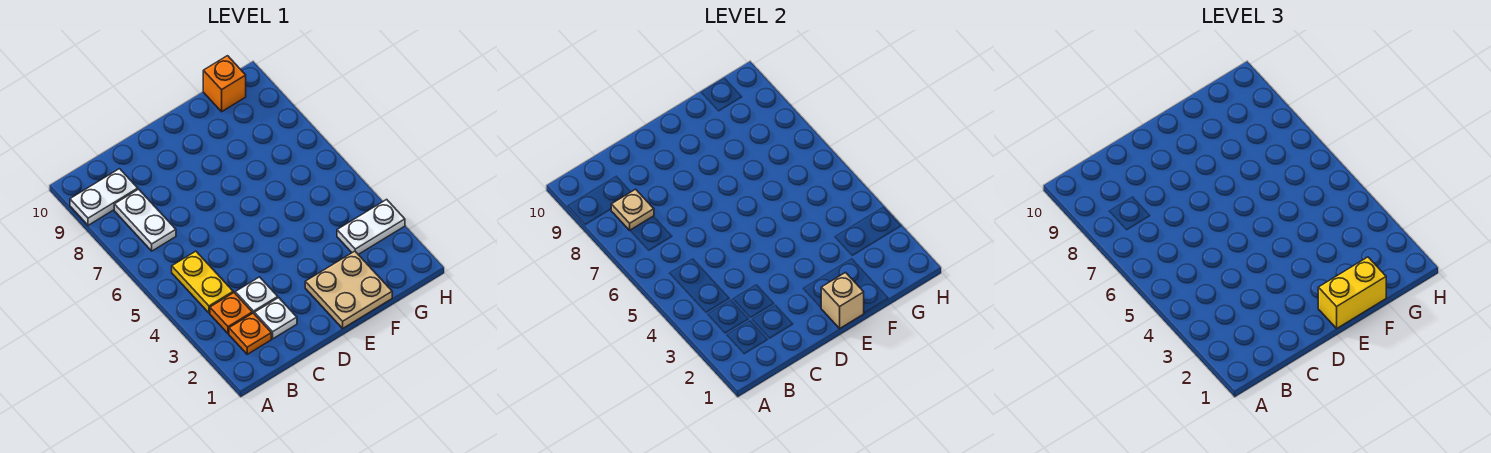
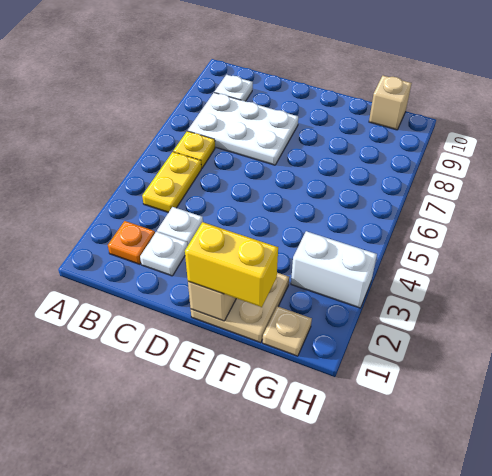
white plate A9:B9 level 1 -> white plate B9 level 1
orange plate B3 level 1 -> none
none -> yellow plate B6 level 1
white plate B7:B8 level 1 -> white plate B7:D8 level 1
tan plate B8 level 2 -> tan plate G1 level 1
white plate G3:H3 level 1 -> white brick G3:H3 level 1
orange brick G10 level 1 -> tan brick G10 level 1

